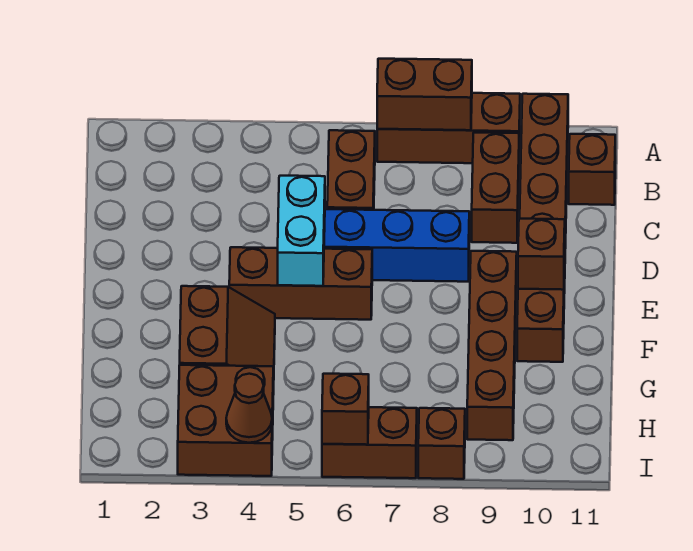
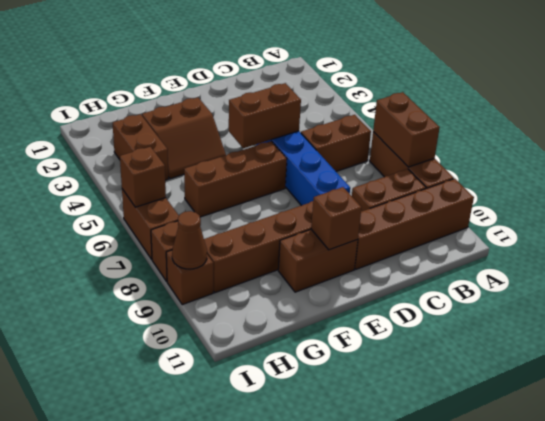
brown brick B11 level 1 -> brown brick I9 level 1
cyan brick D5:E5 level 2 -> brown brick D5:E5 level 2
brown brick E4:E6 level 1 -> brown brick E6:G6 level 1
brown brick H3:I4 level 1 -> brown brick H3:H4 level 1
brown cone I4 level 2 -> brown cone I9 level 2

